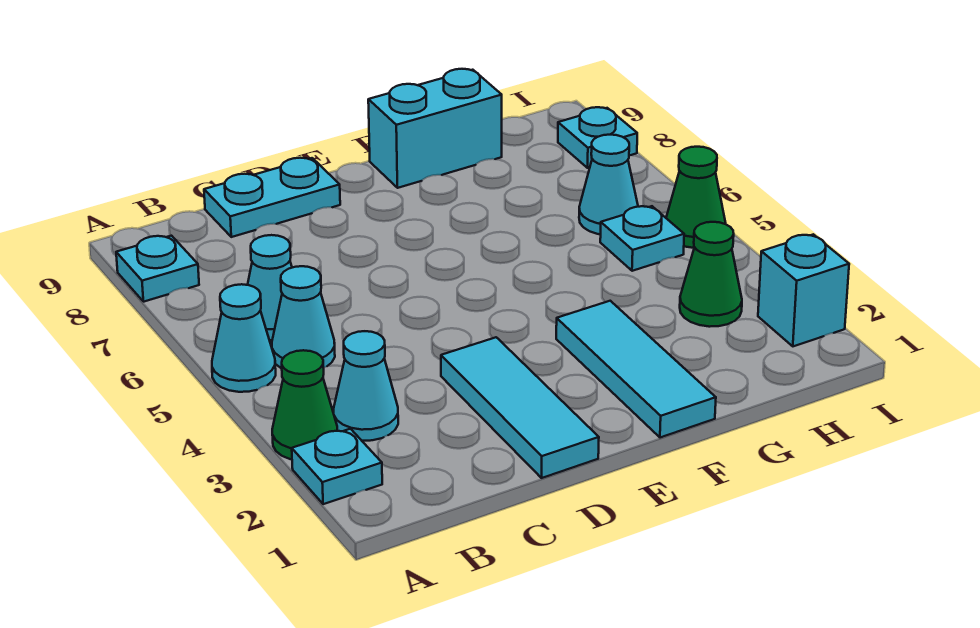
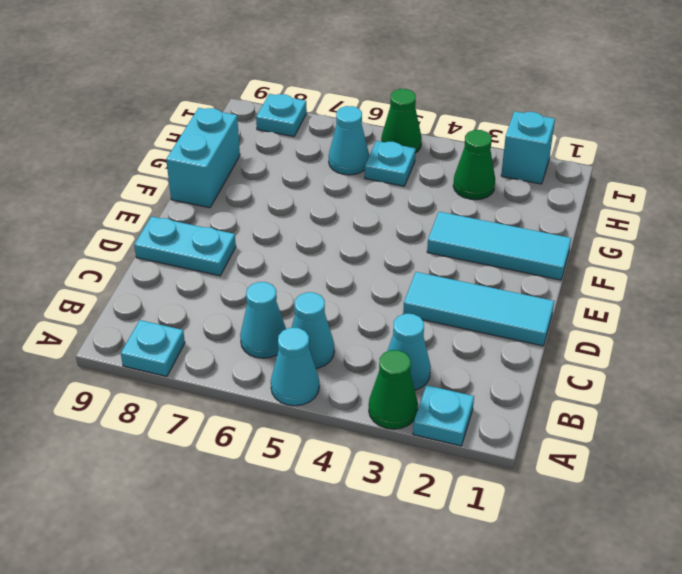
cyan plate C9:D9 level 1 -> cyan plate D8:D9 level 1

